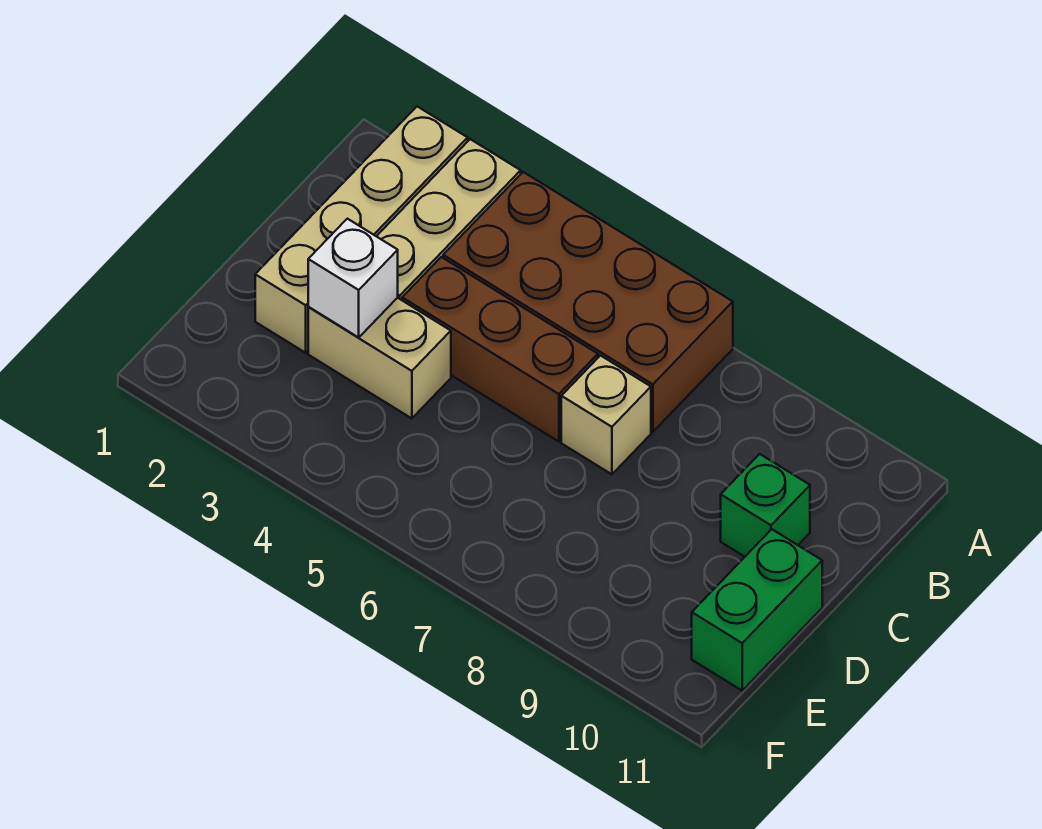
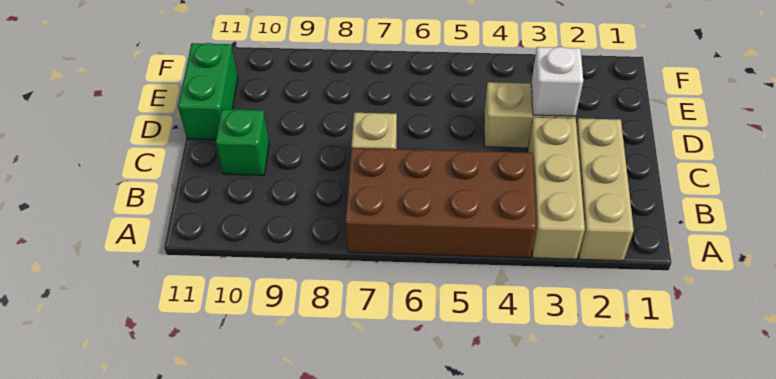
tan brick A2:D2 level 1 -> tan brick A2:C2 level 1
brown brick C4:C6 level 1 -> none

